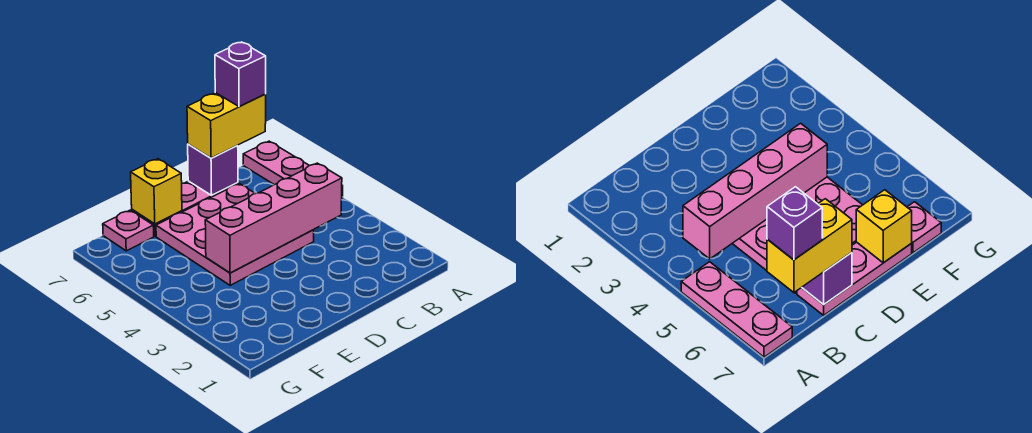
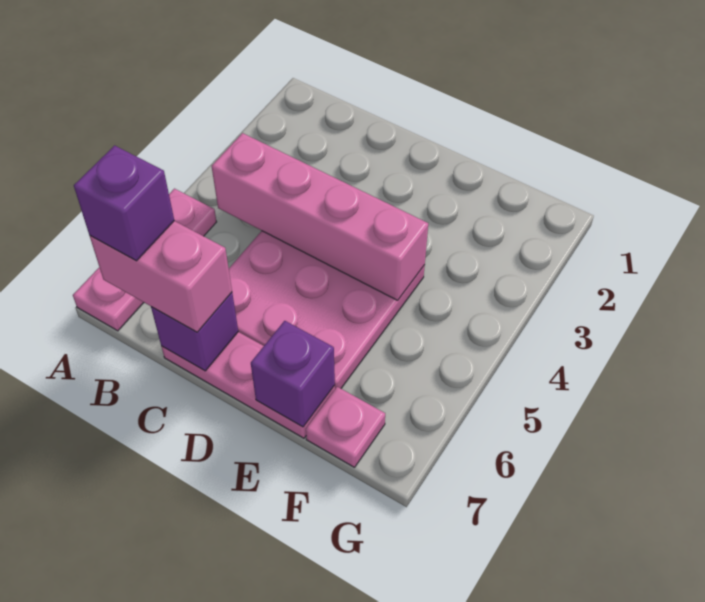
yellow brick B7:C7 level 3 -> pink brick B7:C7 level 3
yellow brick E7 level 2 -> purple brick E7 level 2

